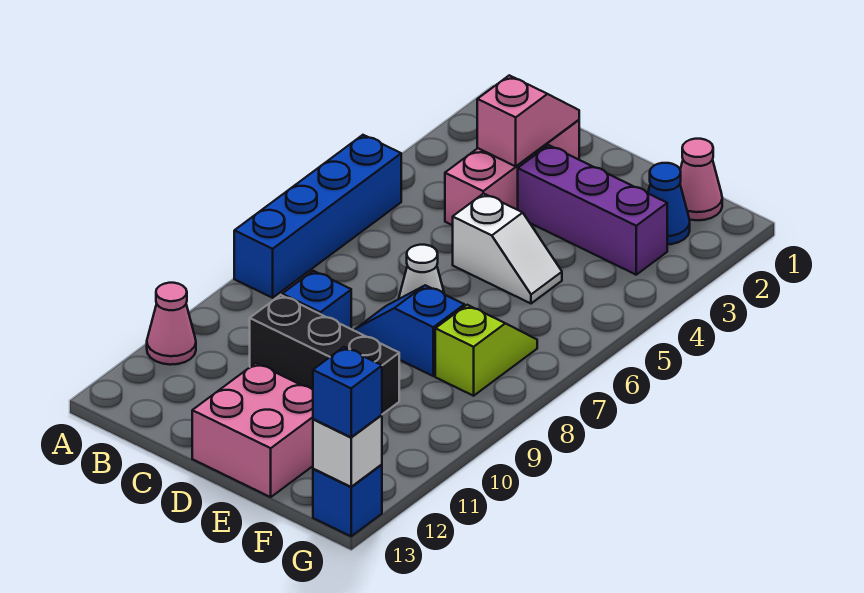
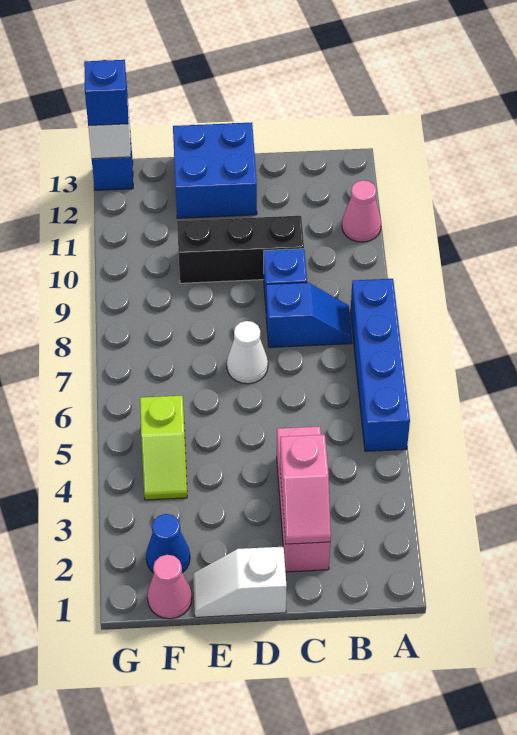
purple brick D3:F3 level 1 -> none
white slope D5:E5 level 1 top D -> white slope D1:E1 level 1 top D
blue slope D8:E8 level 1 top E -> blue slope B8:C8 level 1 top C
pink brick D12:E13 level 1 -> blue brick D12:E13 level 1
lime slope F7:F8 level 1 top 8 -> lime slope F4:F5 level 1 top 5

